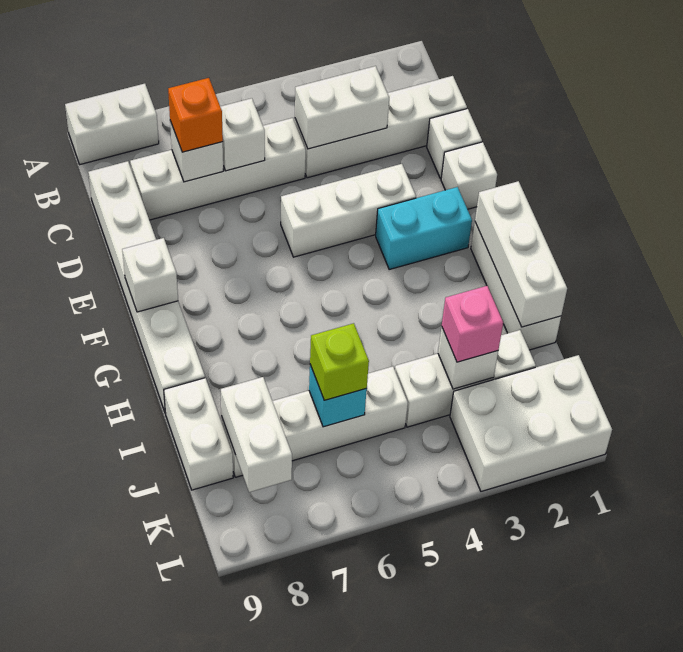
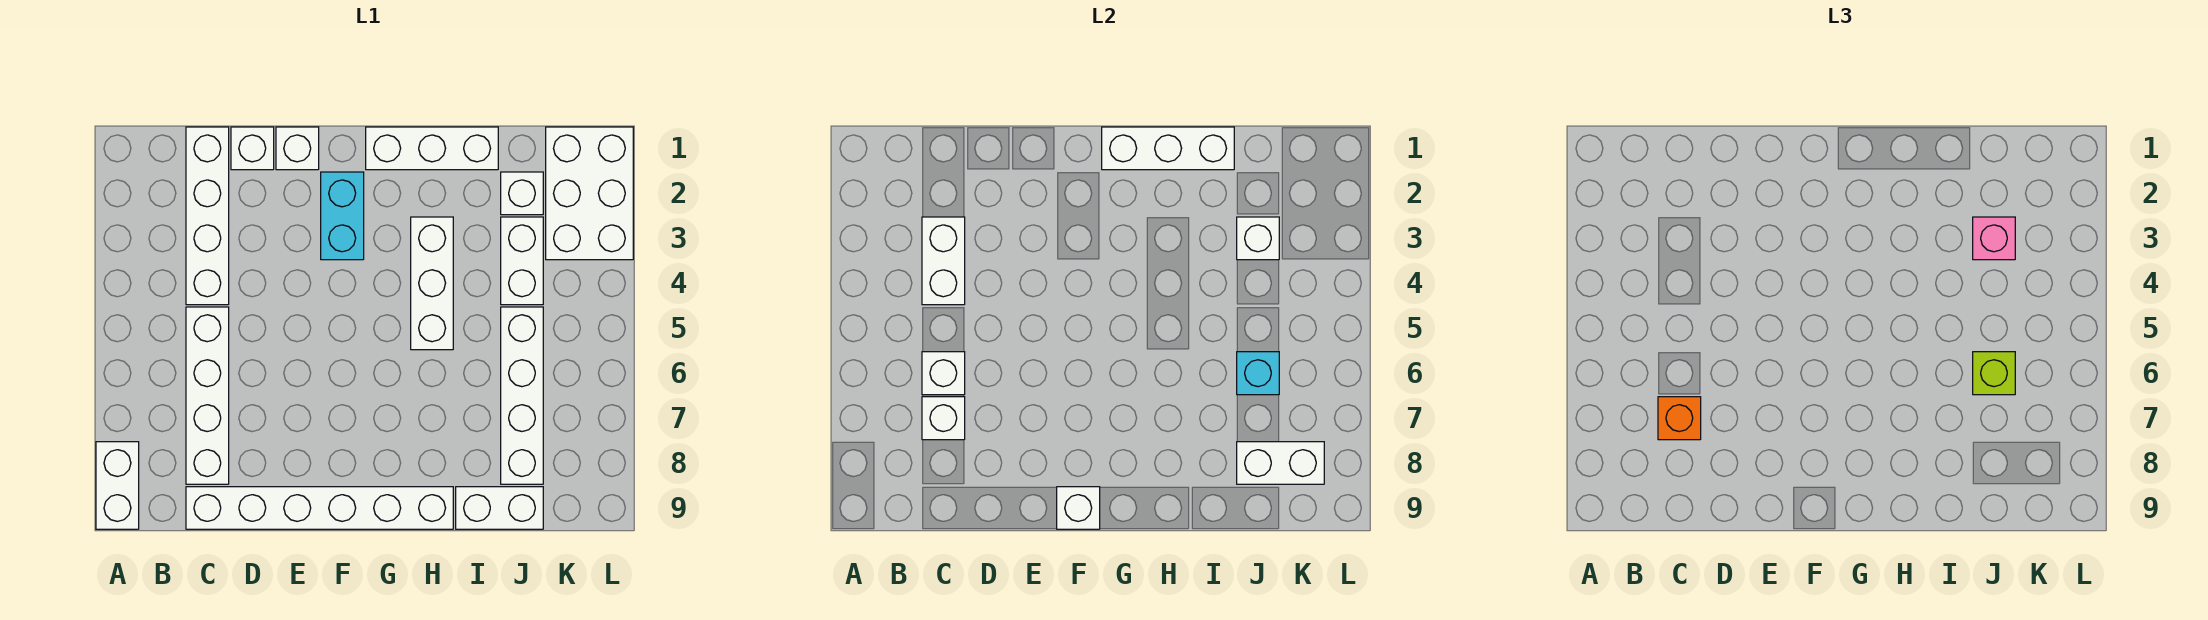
white brick E3:E5 level 1 -> white brick H3:H5 level 1

